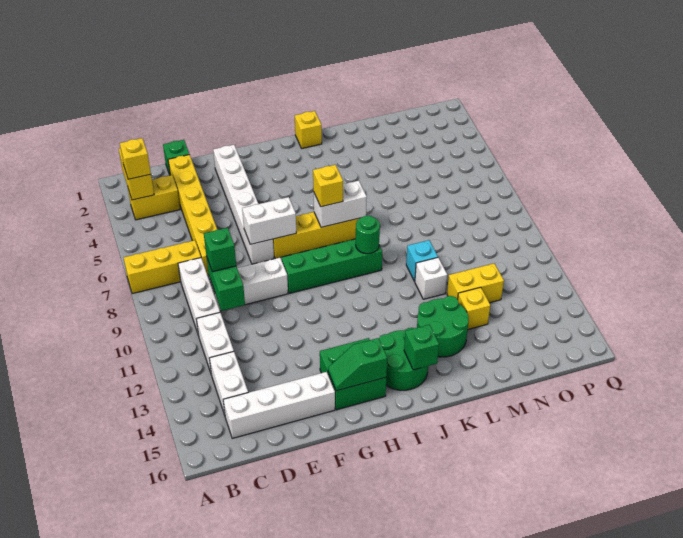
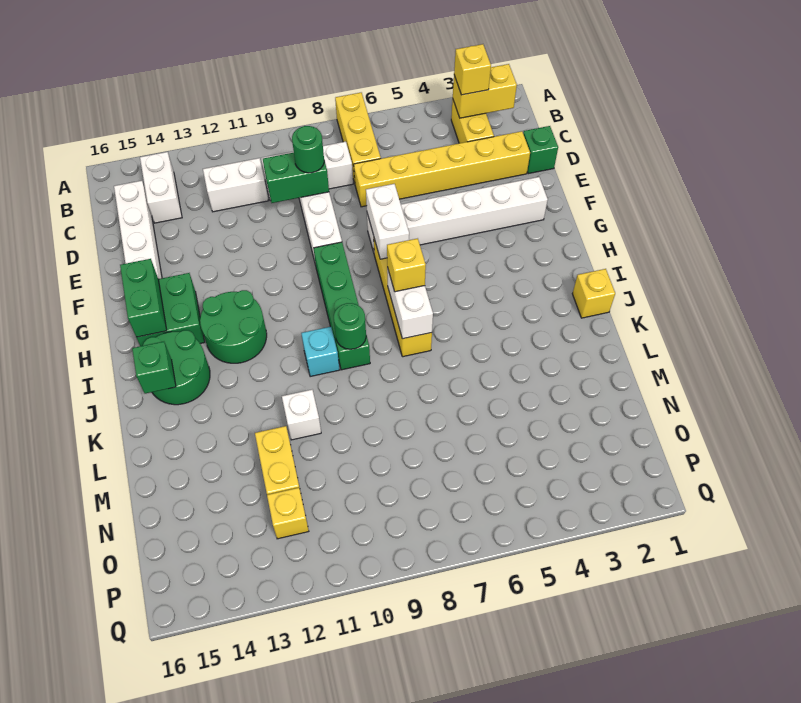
white brick C13:C14 level 1 -> white brick B14:C14 level 1
green brick D9 level 3 -> green round brick D9 level 3
green slope G15:H15 level 2 top H -> green brick G15:H15 level 2
green round brick K13:L14 level 1 -> green round brick H12:I13 level 1
cyan brick L10 level 1 -> cyan brick J10 level 1
yellow brick M13 level 1 -> yellow brick O12 level 1

